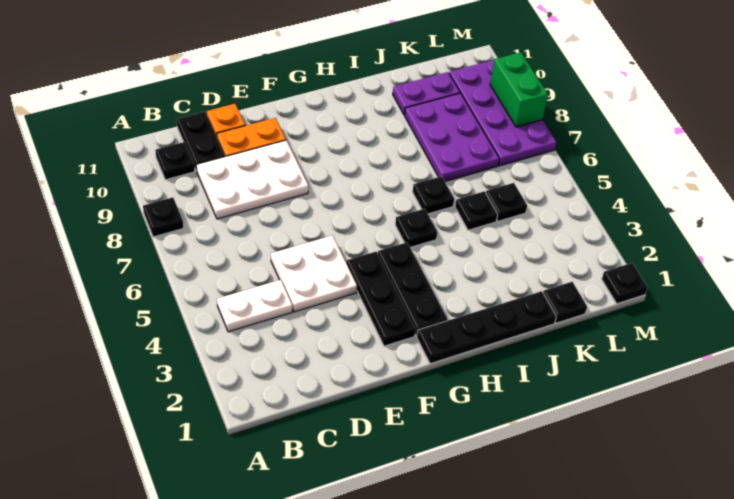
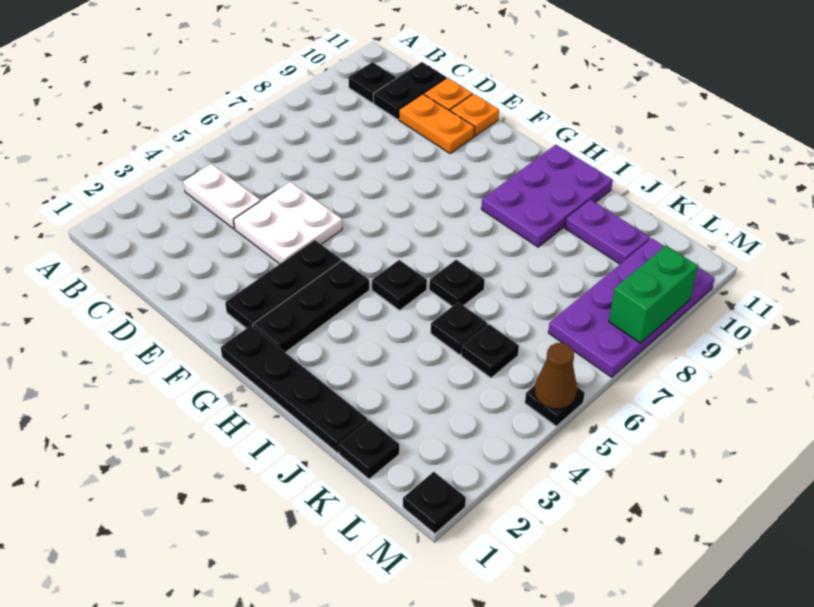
black plate A8 level 1 -> black plate M5 level 1
white plate C8:E9 level 1 -> none
none -> orange plate E11 level 1
purple plate J7:K9 level 1 -> purple plate H9:I11 level 1
none -> brown cone M5 level 2

